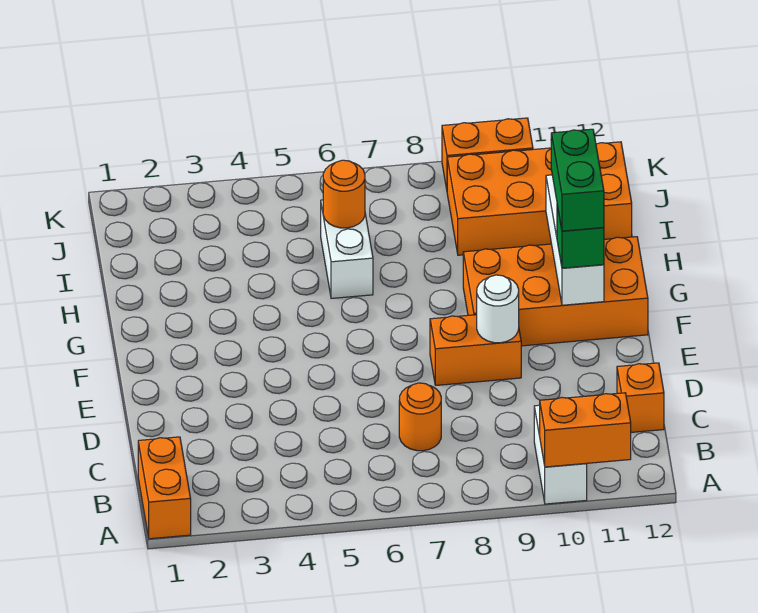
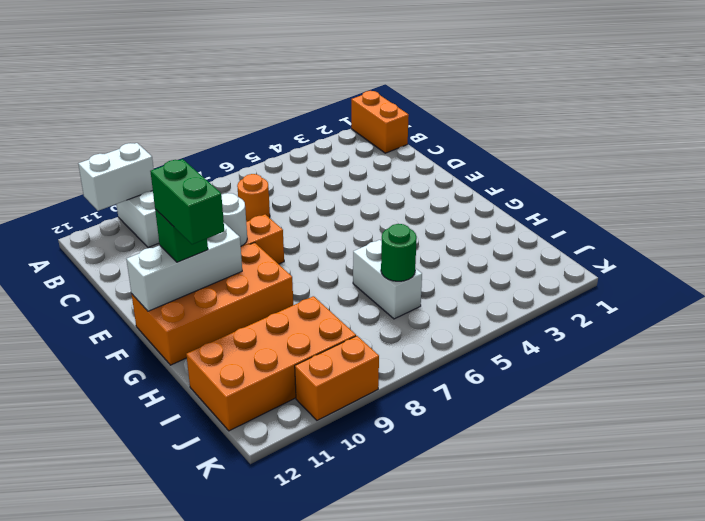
orange brick A10:A11 level 2 -> white brick A10:A11 level 2
orange brick C12 level 1 -> none
white brick F11:H11 level 2 -> white brick F10:F12 level 2
orange round brick I6 level 2 -> green round brick I6 level 2

